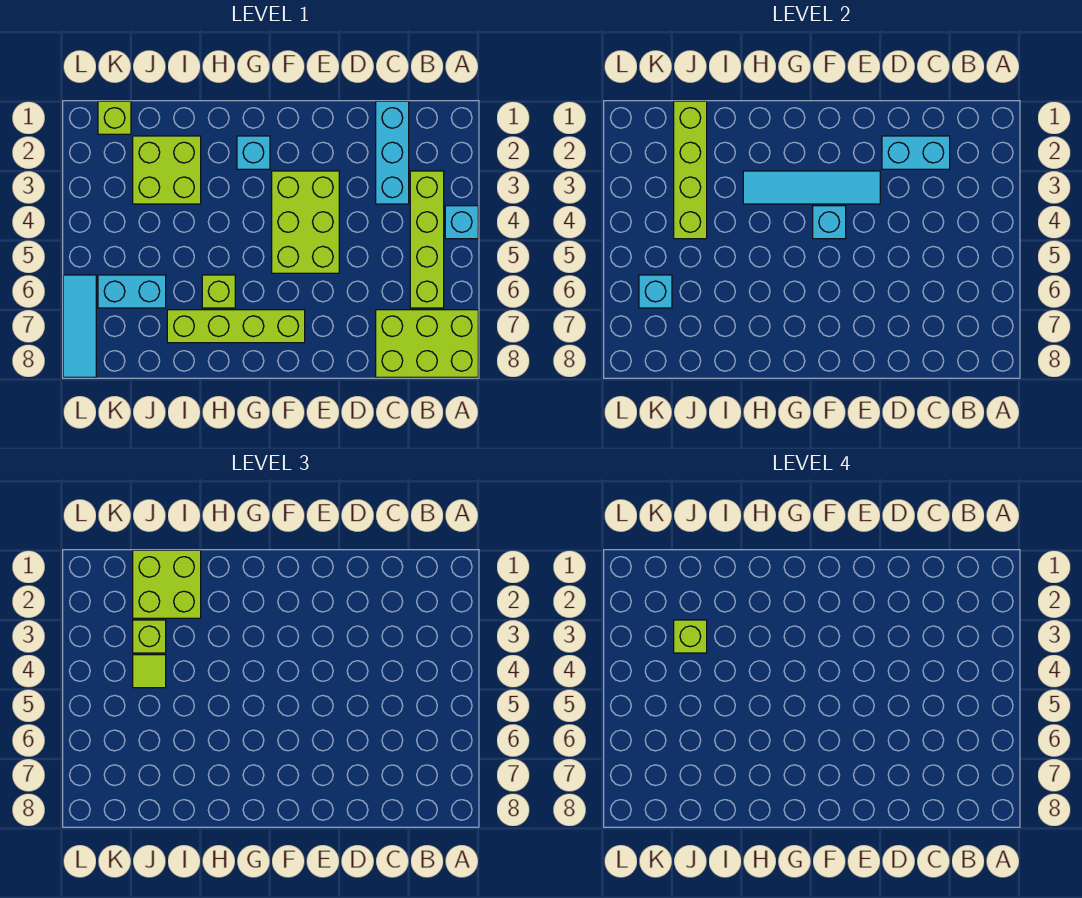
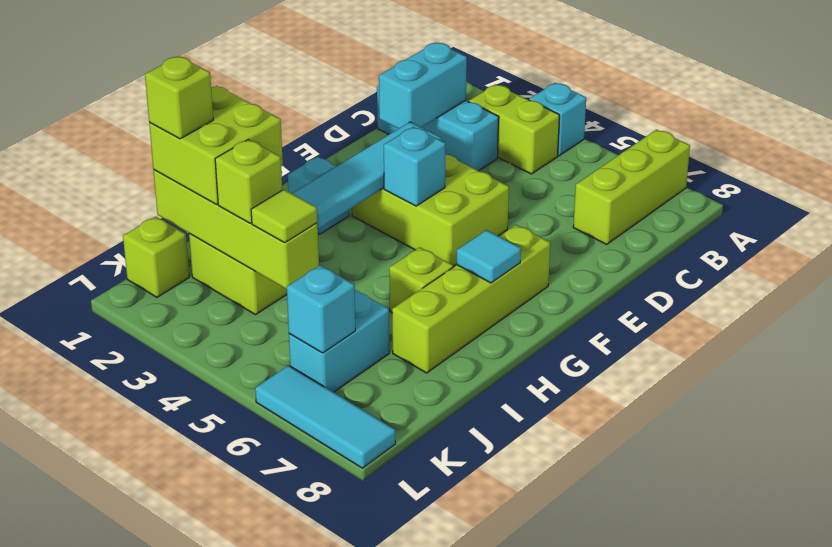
lime brick A7:C8 level 1 -> lime brick A7:C7 level 1
lime brick B3:B6 level 1 -> lime brick B3:B4 level 1
none -> cyan tile G7 level 2
lime brick J3 level 4 -> lime brick J1 level 4

